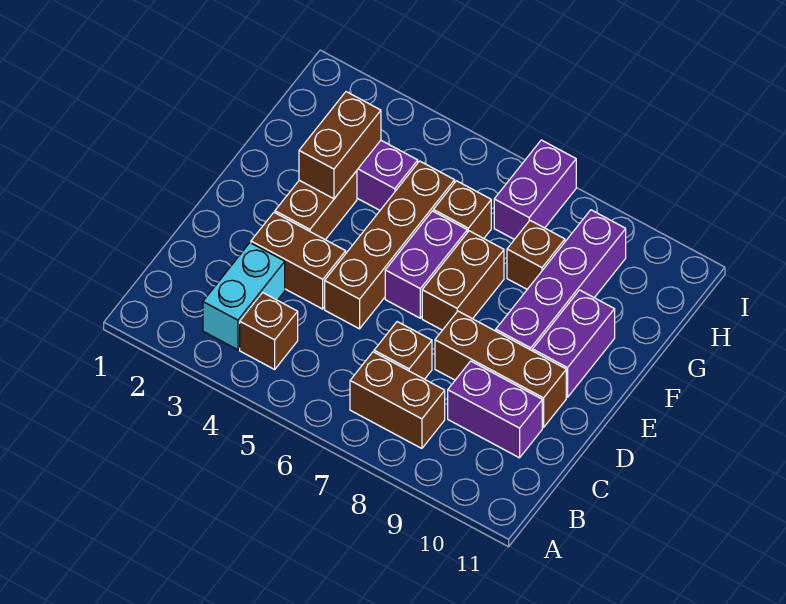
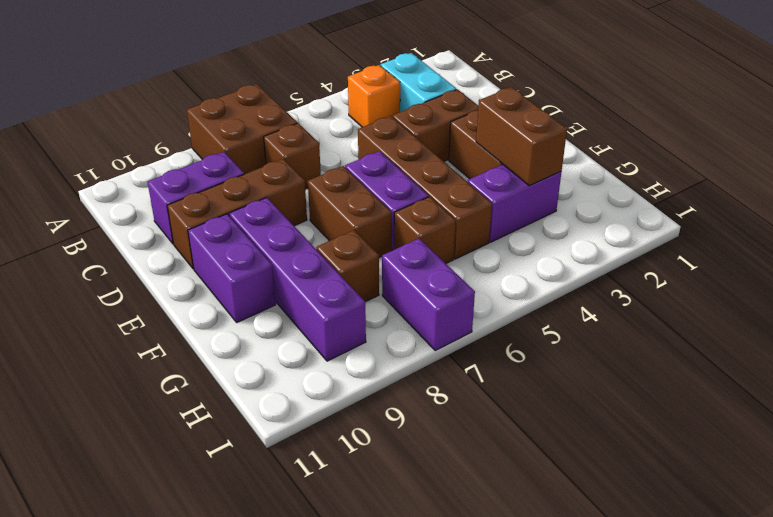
brown brick B4 level 1 -> orange brick B4 level 1
brown brick B7:B8 level 1 -> brown brick A7:B8 level 1

